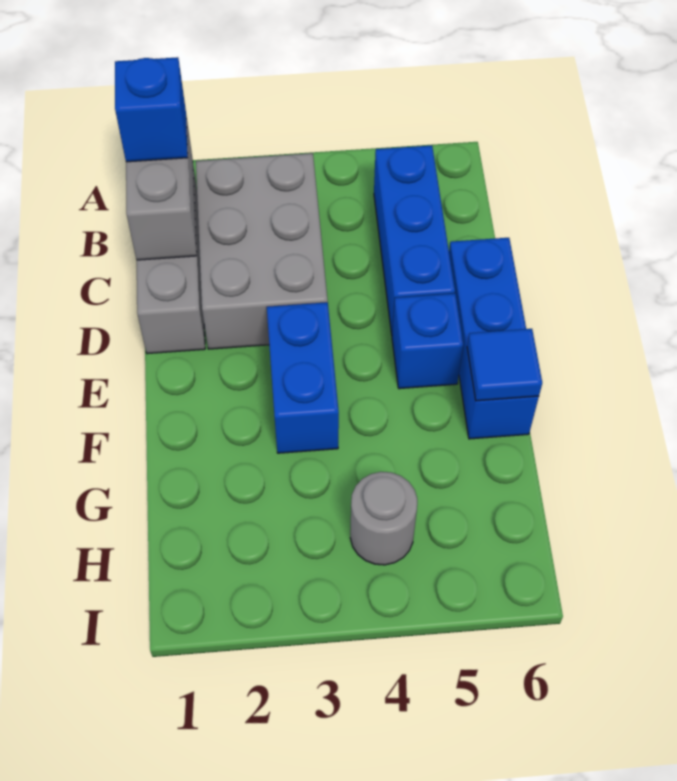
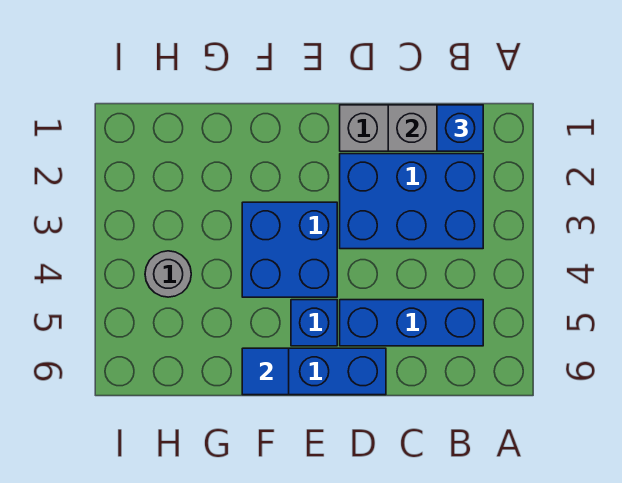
grey brick B2:D3 level 1 -> blue brick B2:D3 level 1
blue brick E3:F3 level 1 -> blue brick E3:F4 level 1

